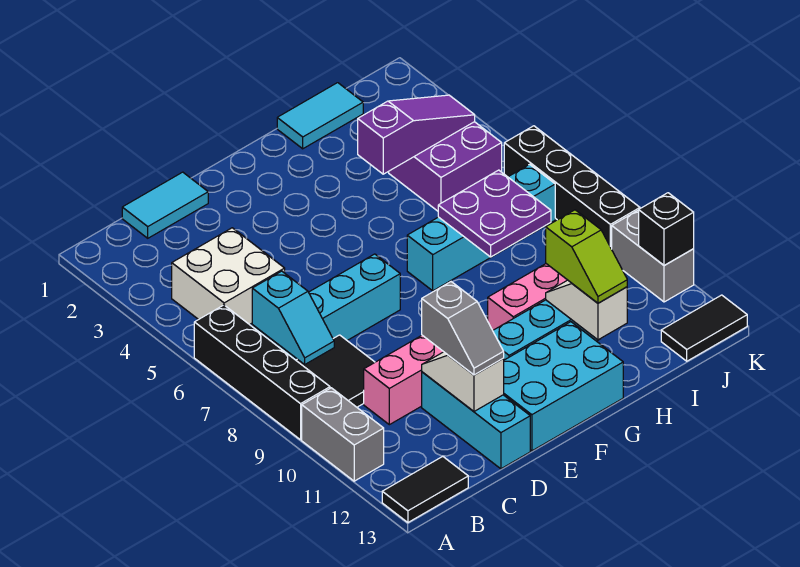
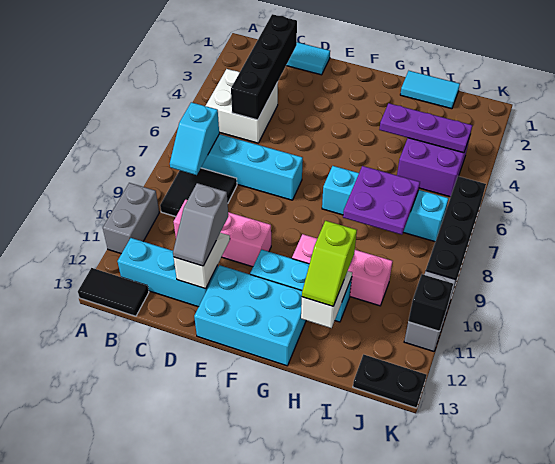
black brick A6:A9 level 1 -> black brick C2:C5 level 2
cyan brick D11:D13 level 1 -> cyan brick B12:D12 level 1
purple slope H4:J4 level 2 top H -> purple plate H4:J4 level 2
black tile J13:K13 level 1 -> black plate J13:K13 level 1

